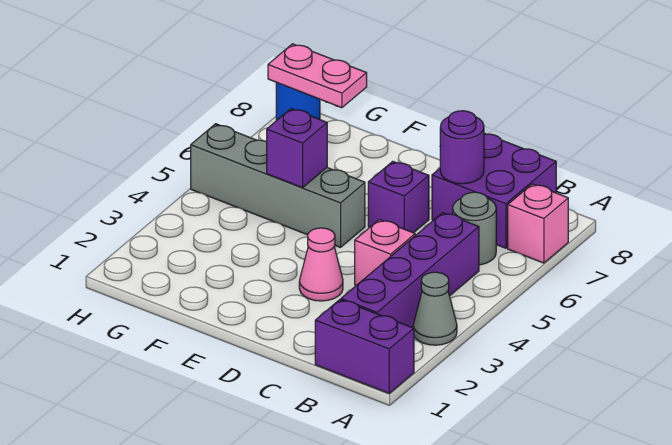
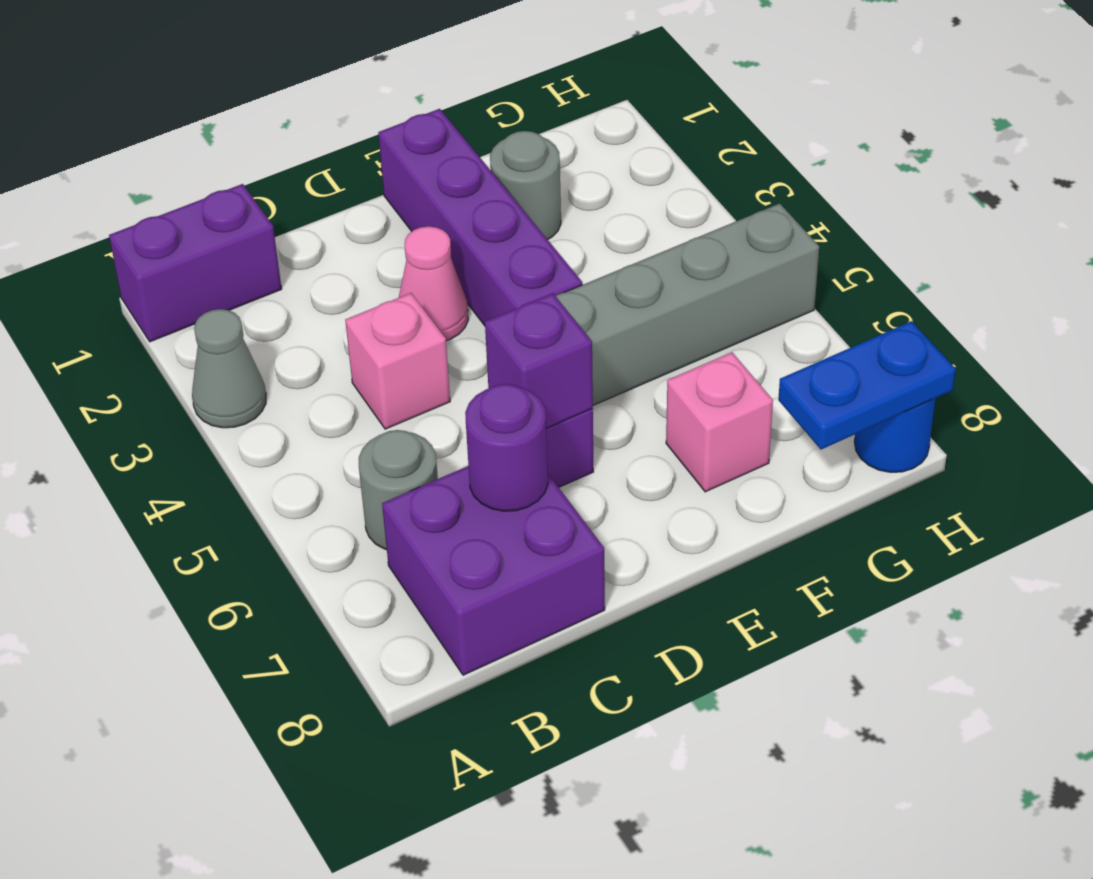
pink brick A7 level 1 -> pink brick F7 level 1
purple brick B2:B5 level 1 -> purple brick E1:E4 level 1
none -> grey round brick F2 level 1
purple brick F5 level 2 -> purple brick D6 level 2
pink plate G8:H8 level 2 -> blue plate G8:H8 level 2

